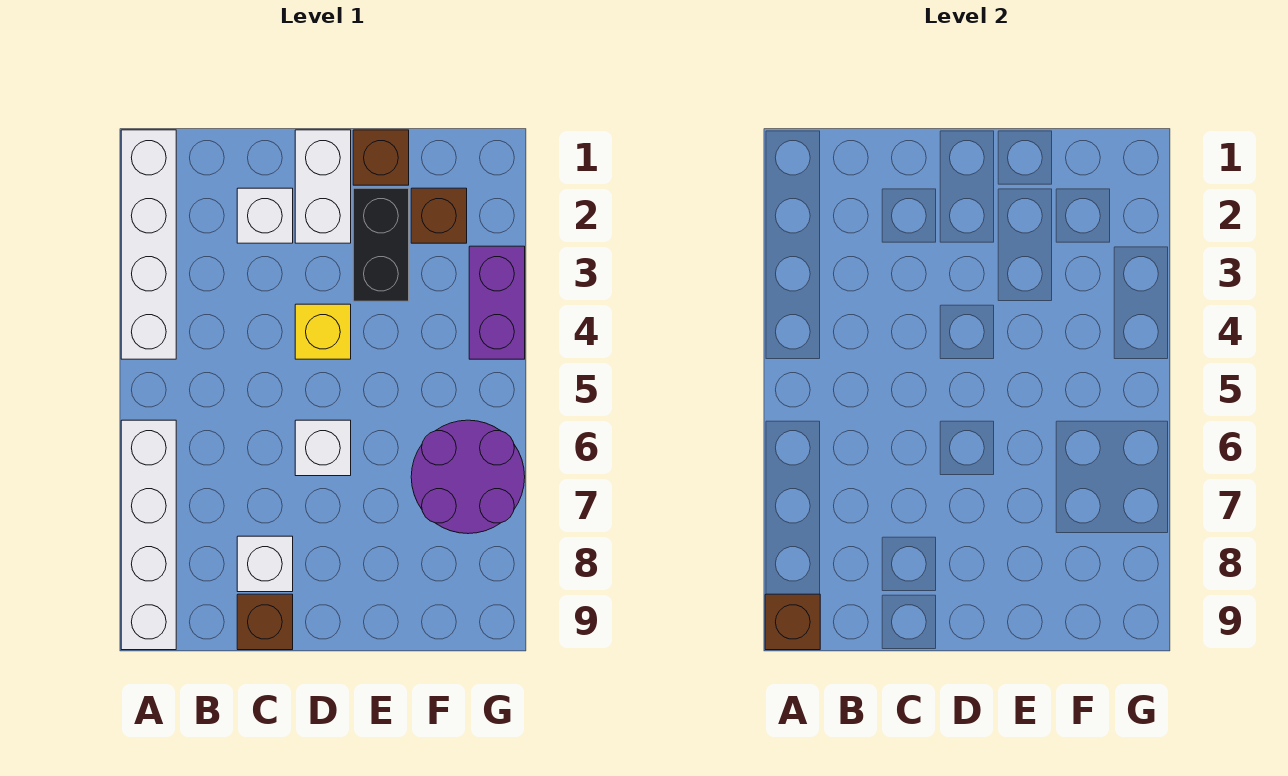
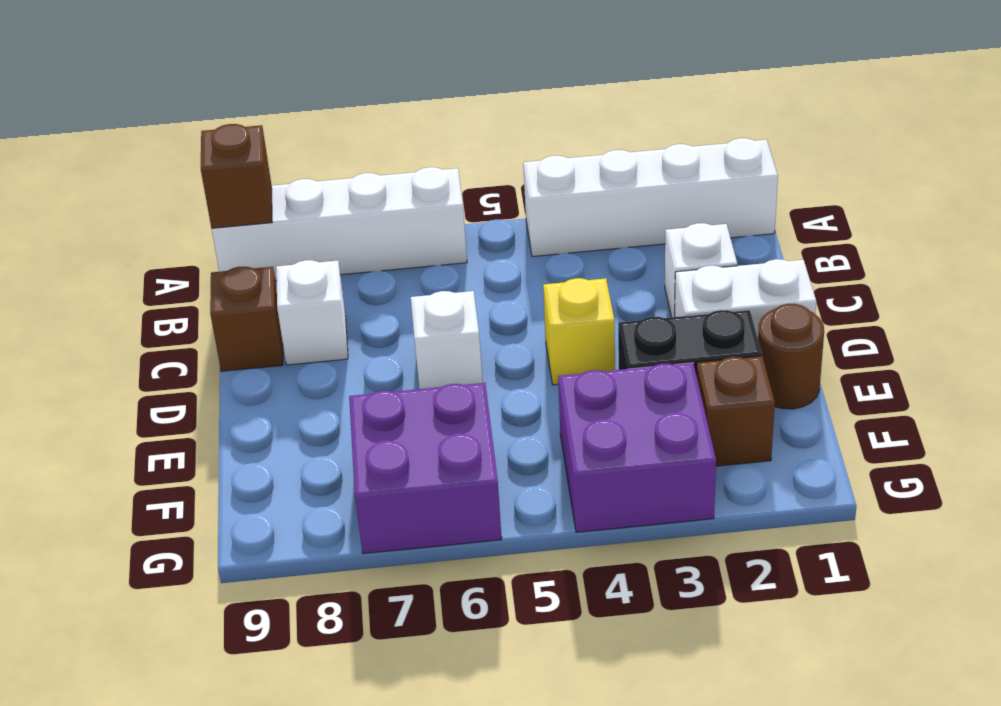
brown brick E1 level 1 -> brown round brick E1 level 1
purple round brick F6:G7 level 1 -> purple brick F6:G7 level 1
purple brick G3:G4 level 1 -> purple brick F3:G4 level 1

